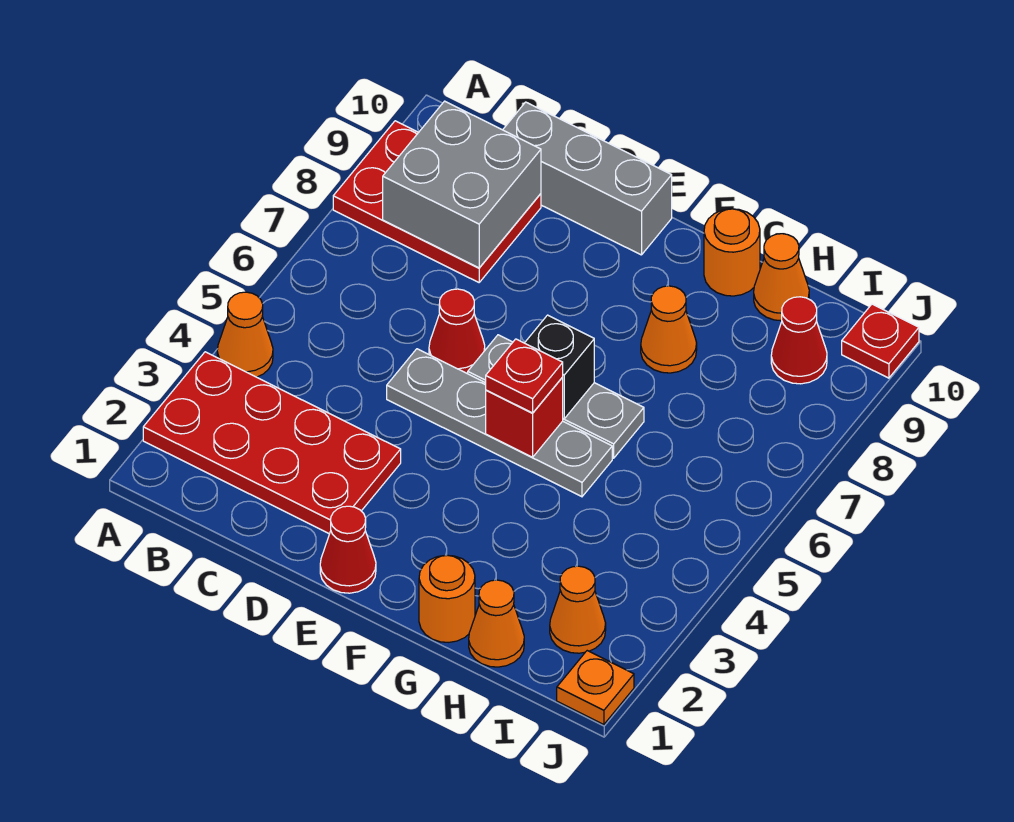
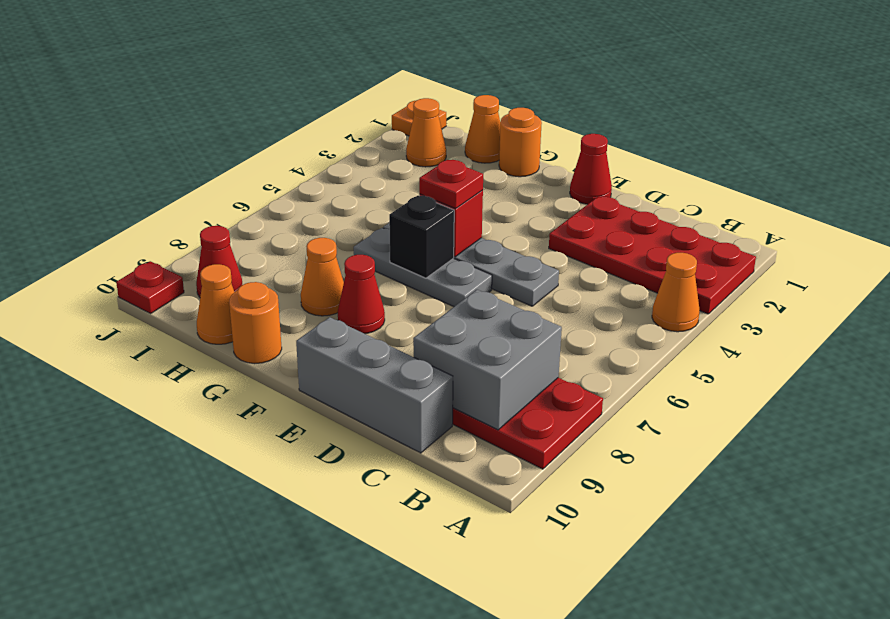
red cone D6 level 1 -> red cone F8 level 1

